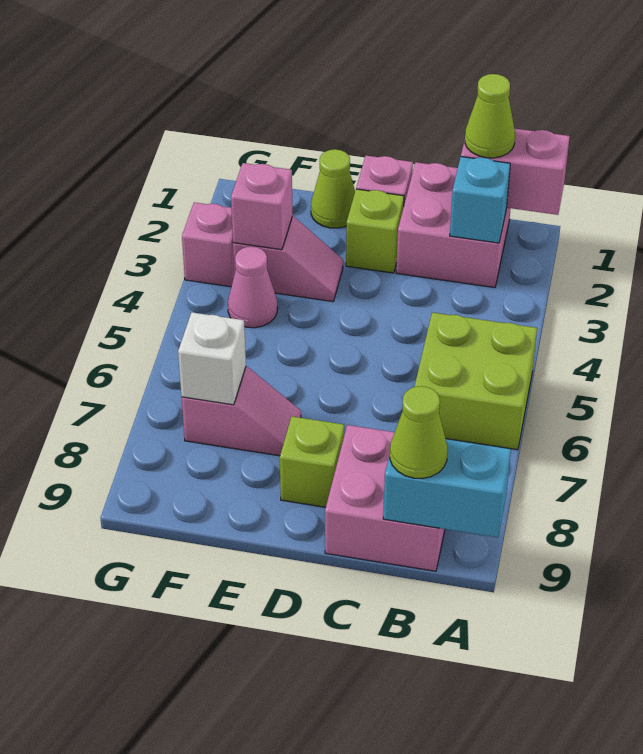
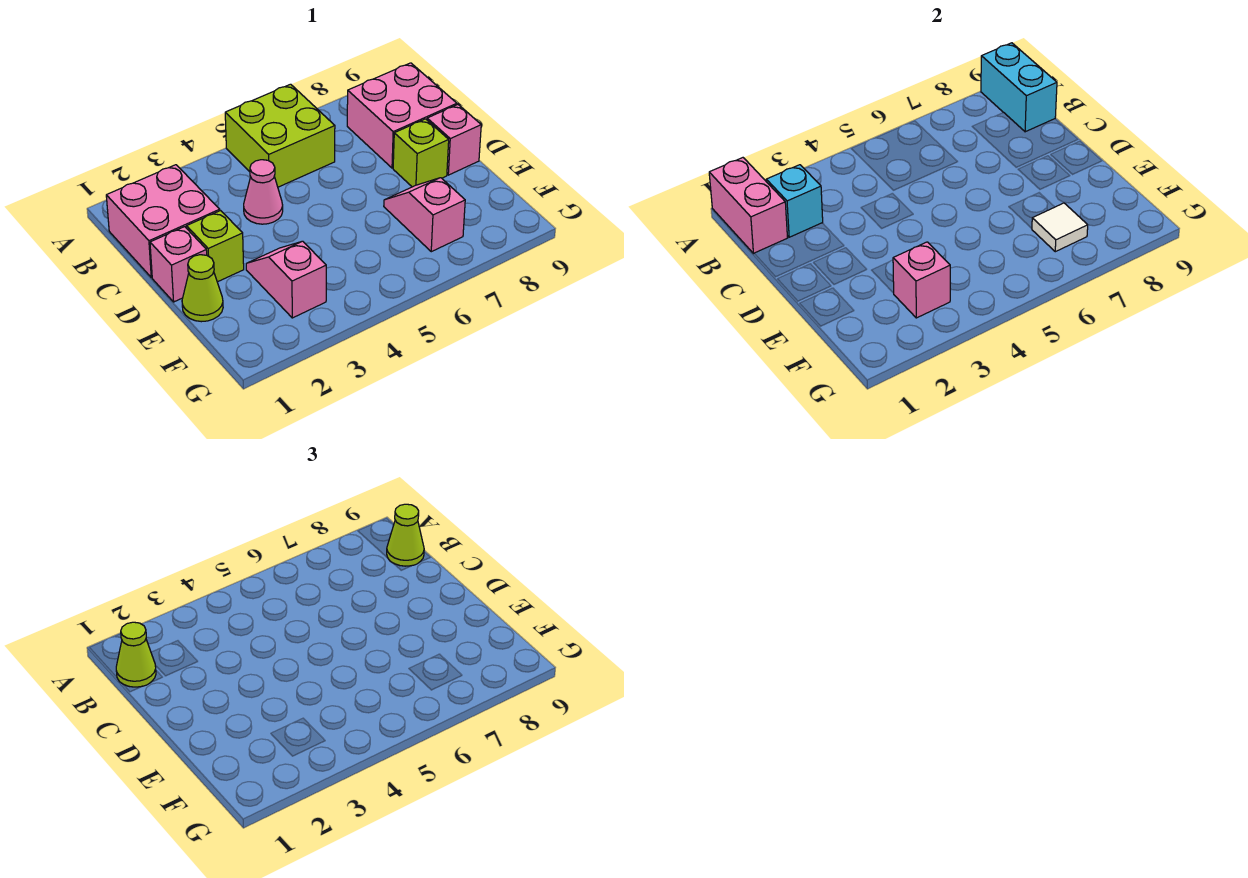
pink cone F4 level 1 -> pink cone C4 level 1
white brick F7 level 2 -> white tile F7 level 2
pink brick G3 level 1 -> pink brick D9 level 1

